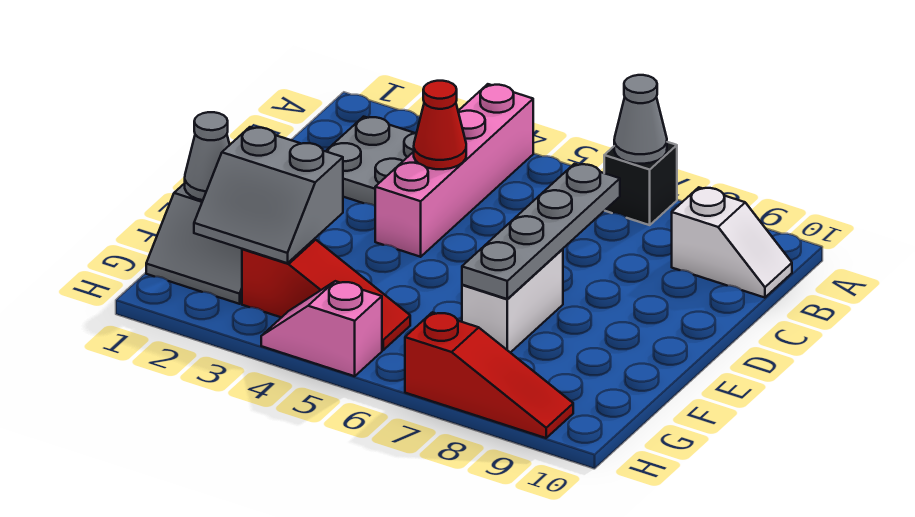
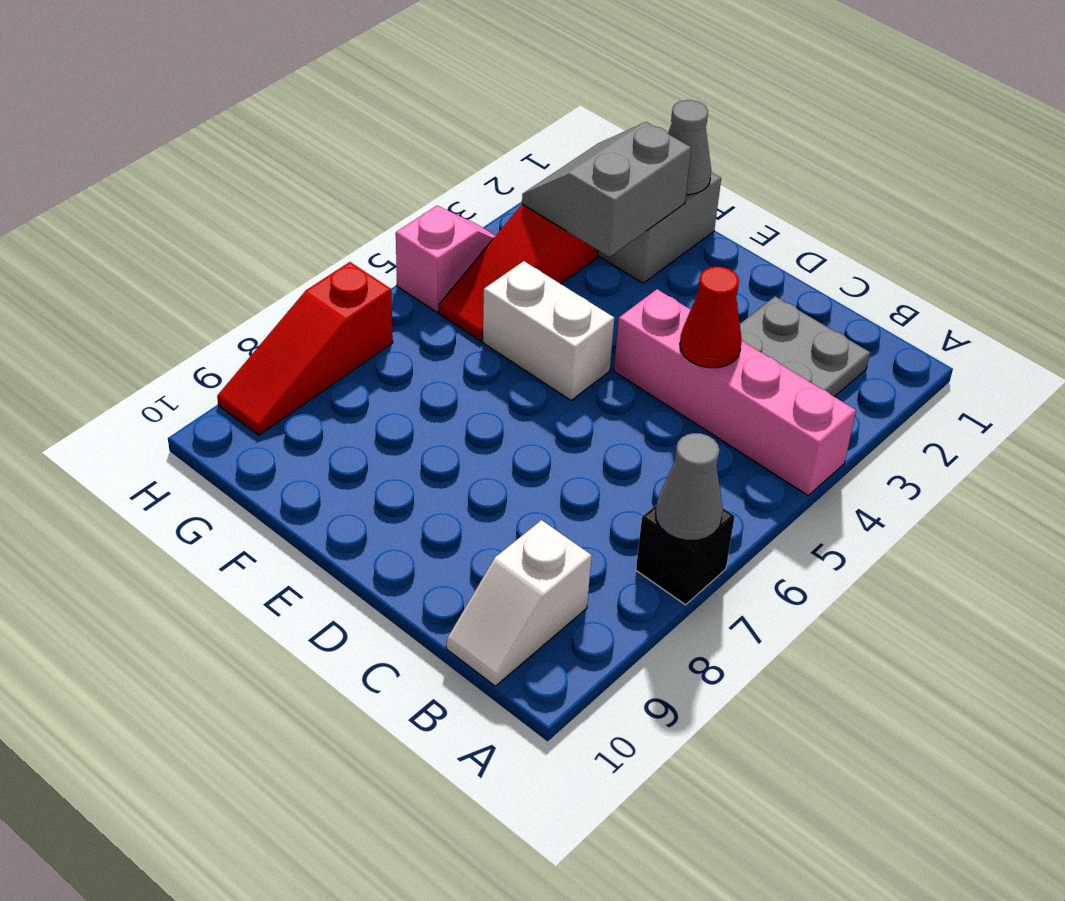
grey plate C7:F7 level 2 -> none
white brick E7:F7 level 1 -> white brick E5:F5 level 1

